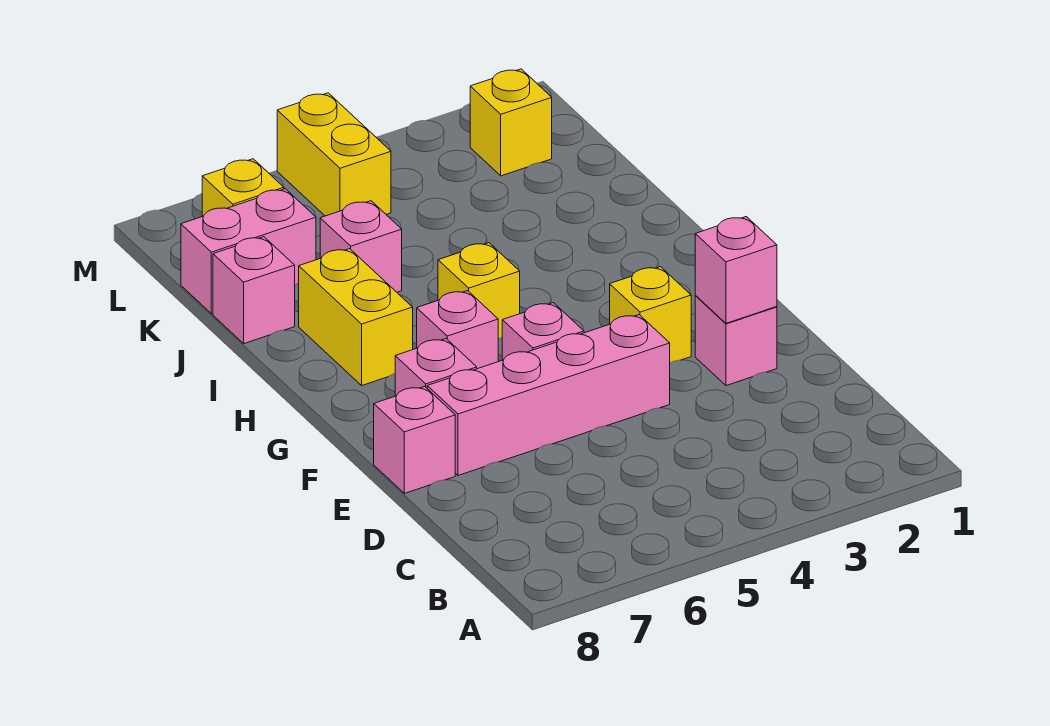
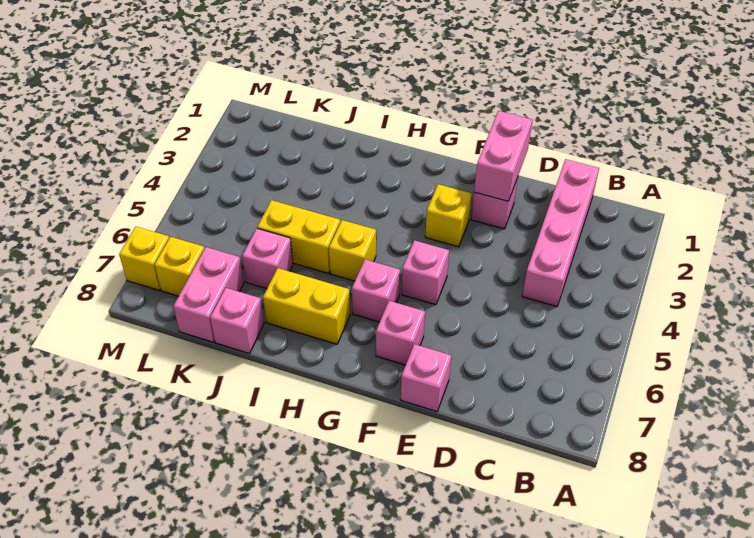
pink brick E2 level 2 -> pink brick E1:E2 level 2
pink brick E4:E7 level 1 -> pink brick C1:C4 level 1
yellow brick L2 level 1 -> yellow brick M7 level 1
yellow brick L5:M5 level 1 -> yellow brick I5:J5 level 1

